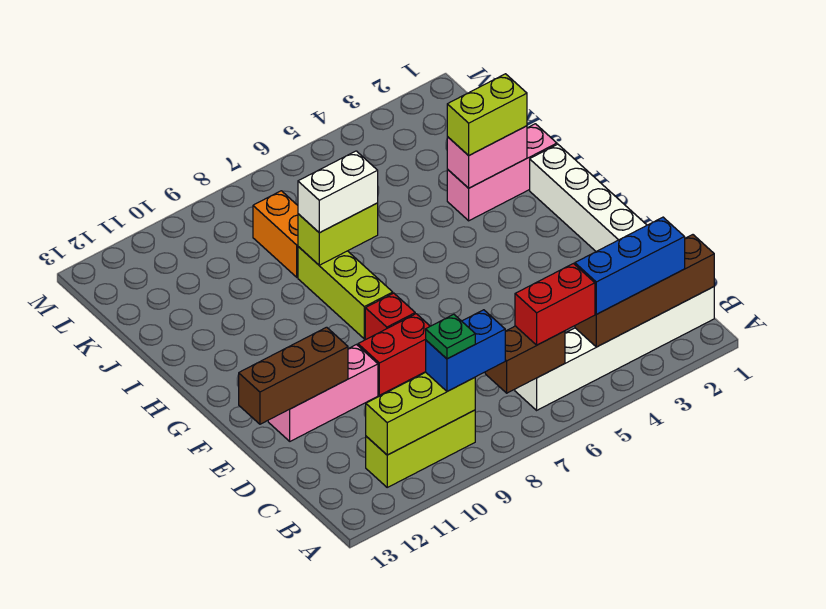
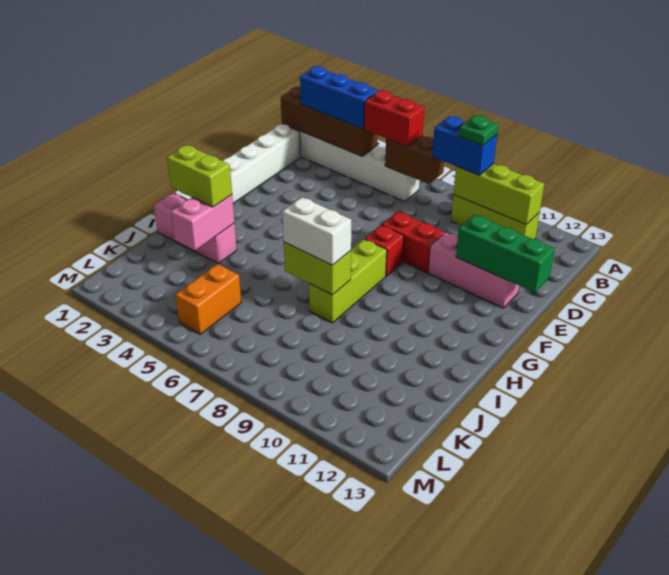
brown brick E11:E13 level 2 -> green brick E11:E13 level 2
pink brick I2:I3 level 2 -> pink brick I3:J3 level 2
orange brick J8:K8 level 1 -> orange brick K5:L5 level 1

